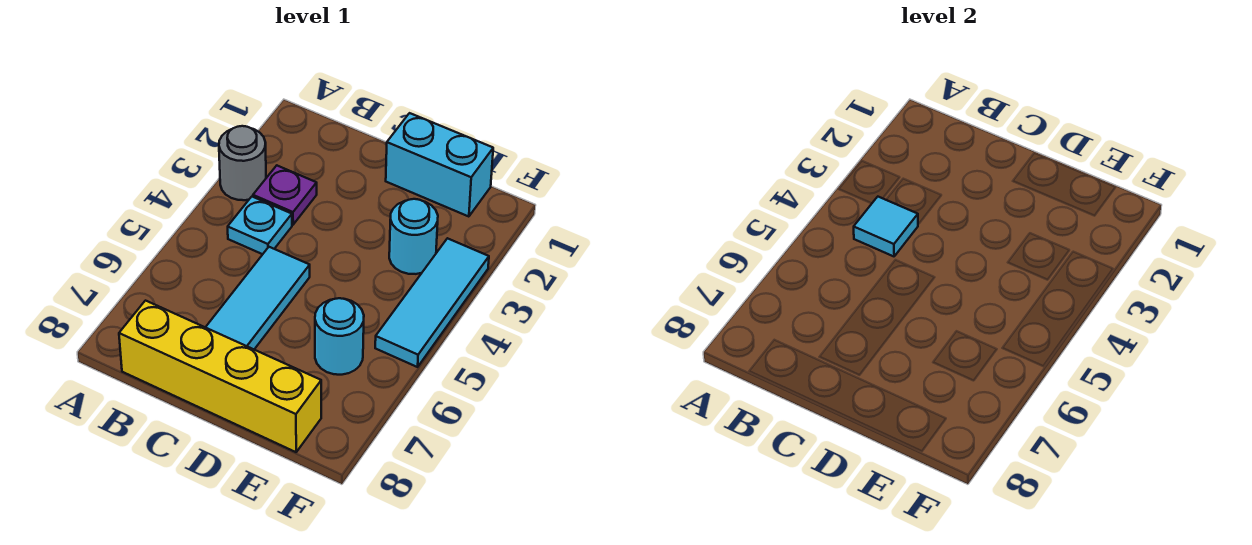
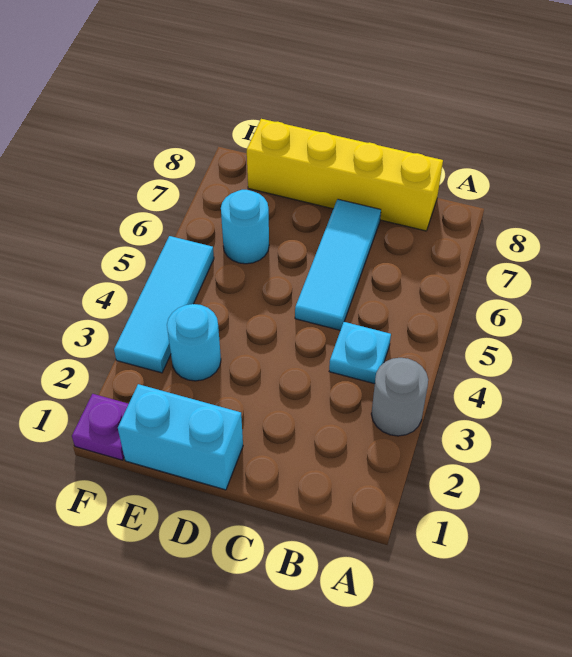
purple plate B3 level 1 -> purple plate F1 level 1
cyan tile B4 level 2 -> none

